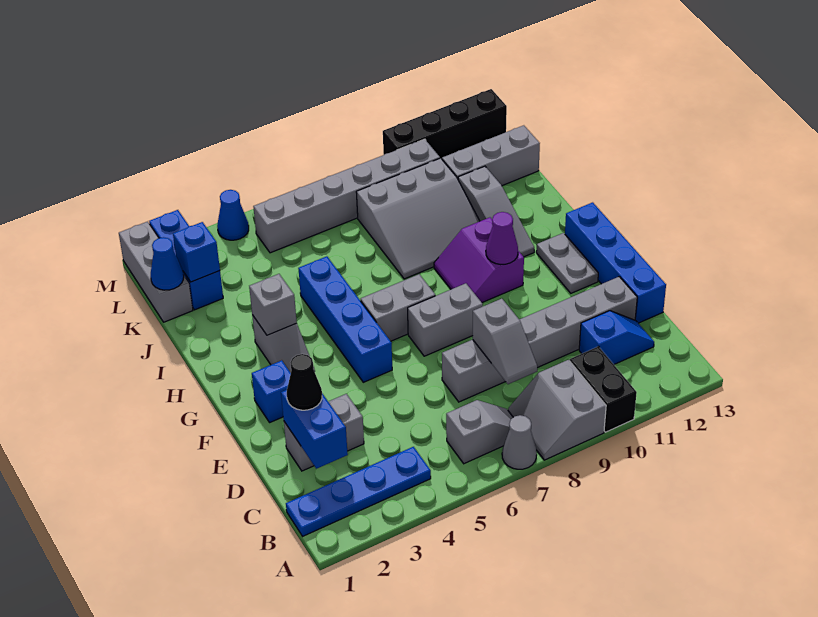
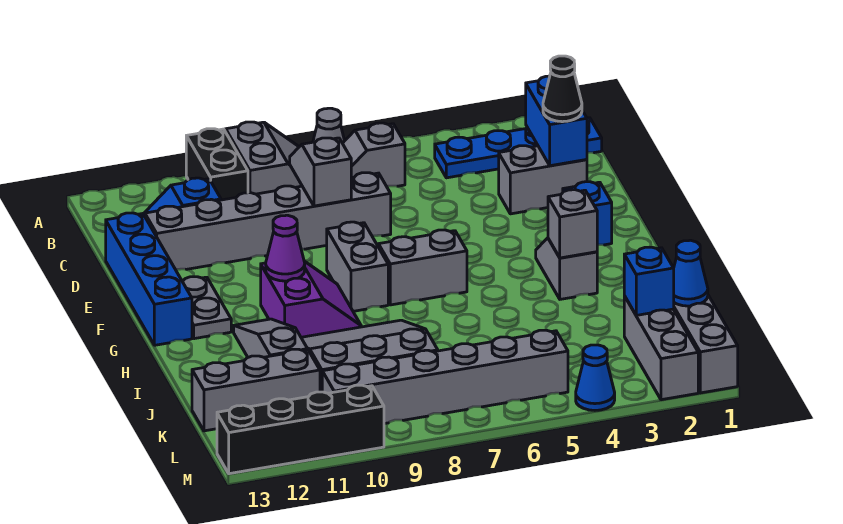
blue brick F5:I5 level 1 -> none
grey brick F7:F8 level 1 -> grey brick F8:G8 level 1
blue brick K2:M2 level 1 -> grey brick K2:M2 level 1

